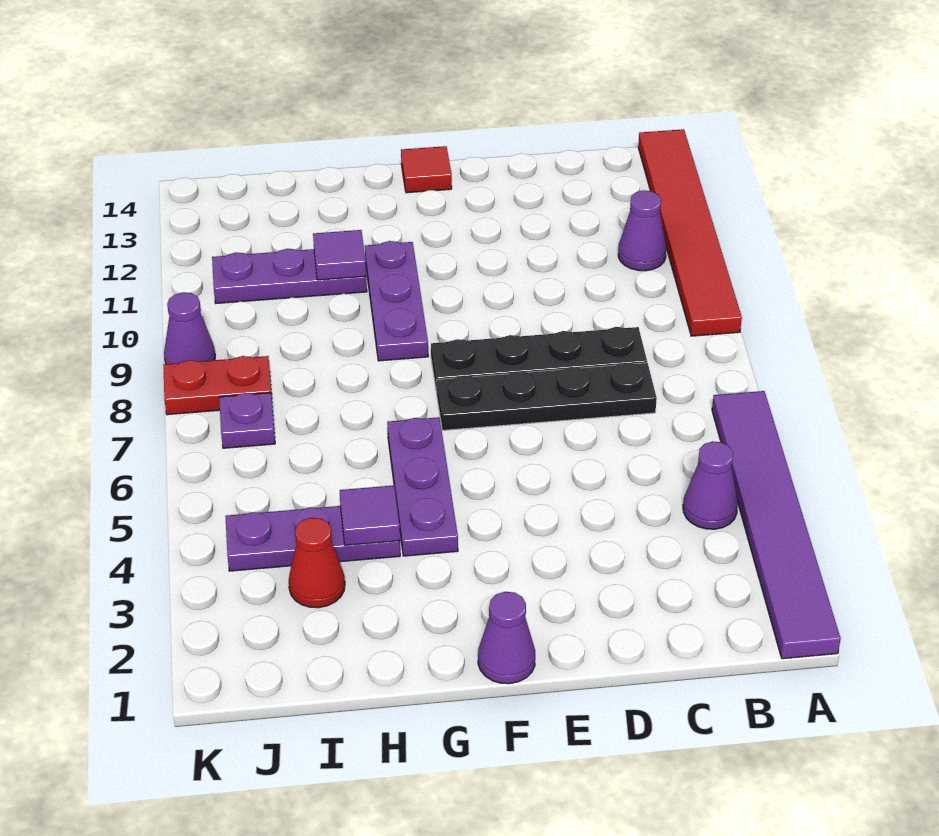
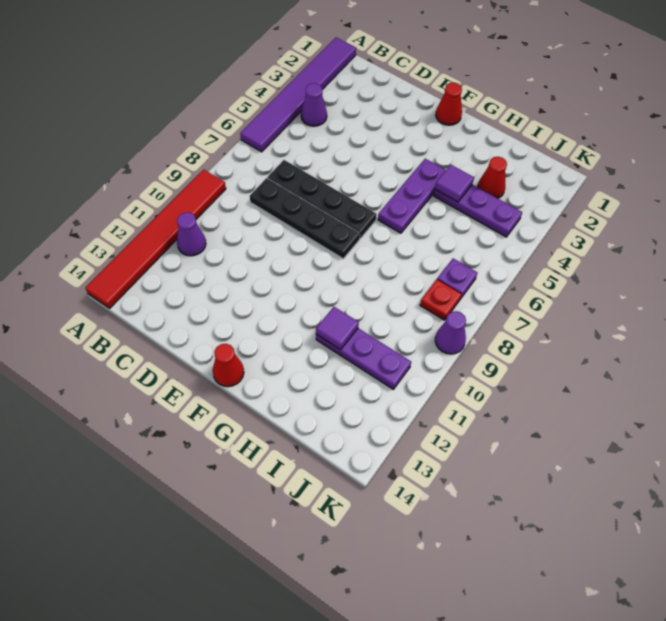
purple cone F1 level 1 -> red cone F1 level 1
red tile F14 level 1 -> red cone F14 level 1
purple plate G9:G11 level 1 -> none
red plate J8:K8 level 1 -> red plate J8 level 1

